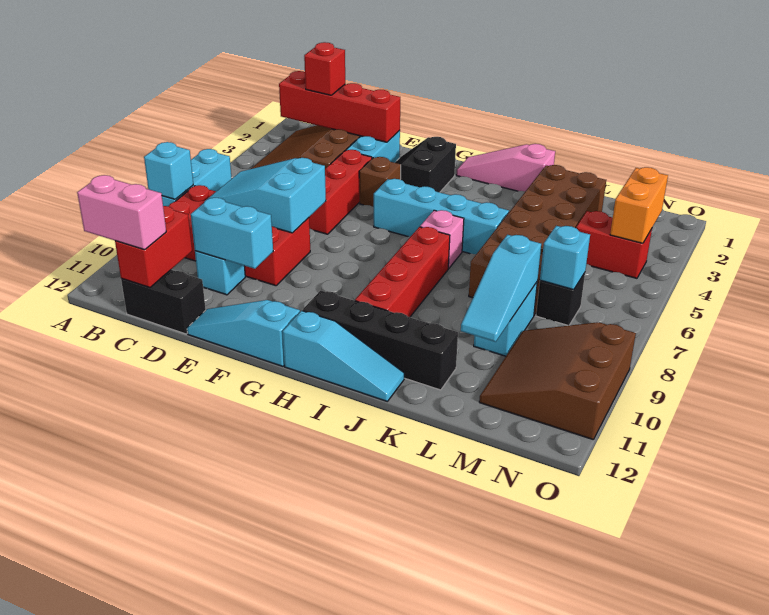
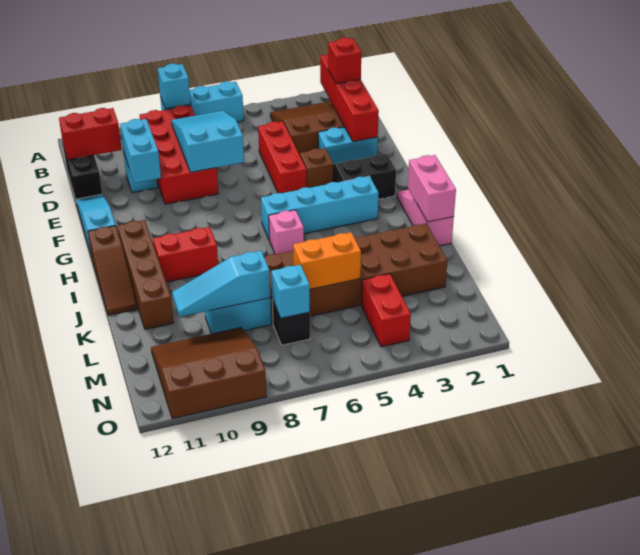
pink brick B12:C12 level 3 -> pink brick I1:J1 level 2
red brick E4:E6 level 1 -> red brick D5:F5 level 1
cyan brick G5:J5 level 1 -> cyan brick H3:H6 level 1
black brick H11:K11 level 1 -> brown brick H11:K11 level 1
cyan slope H12:J12 level 1 top H -> brown slope H12:J12 level 1 top H
red brick I7:I10 level 1 -> red brick I9:I10 level 1
orange brick N3:N4 level 2 -> orange brick L5:L6 level 2

